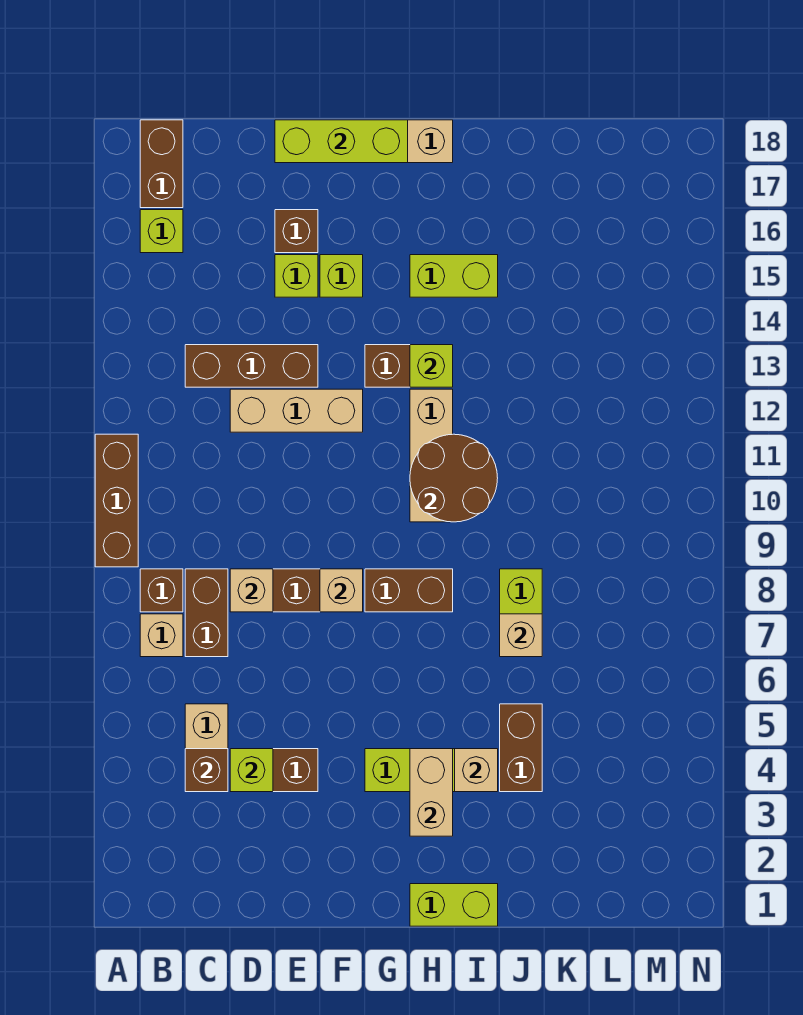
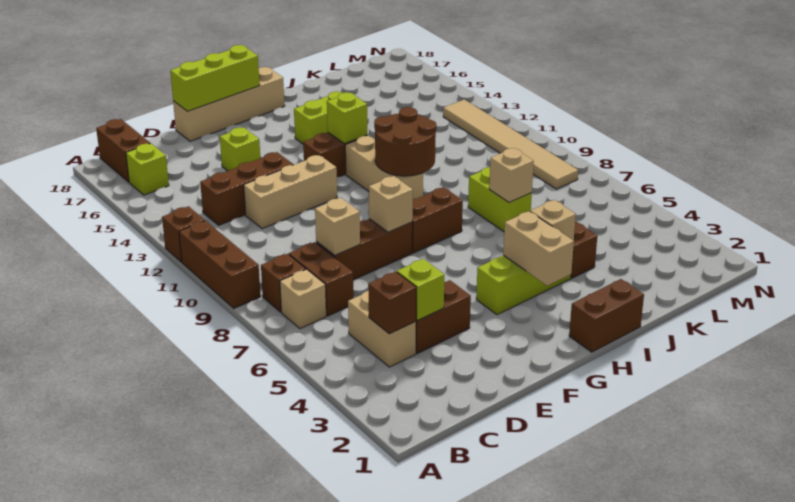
brown brick E16 level 1 -> brown brick A12 level 1
lime brick F15 level 1 -> none
lime brick H1:I1 level 1 -> brown brick H1:I1 level 1
none -> tan tile M8:M13 level 1

